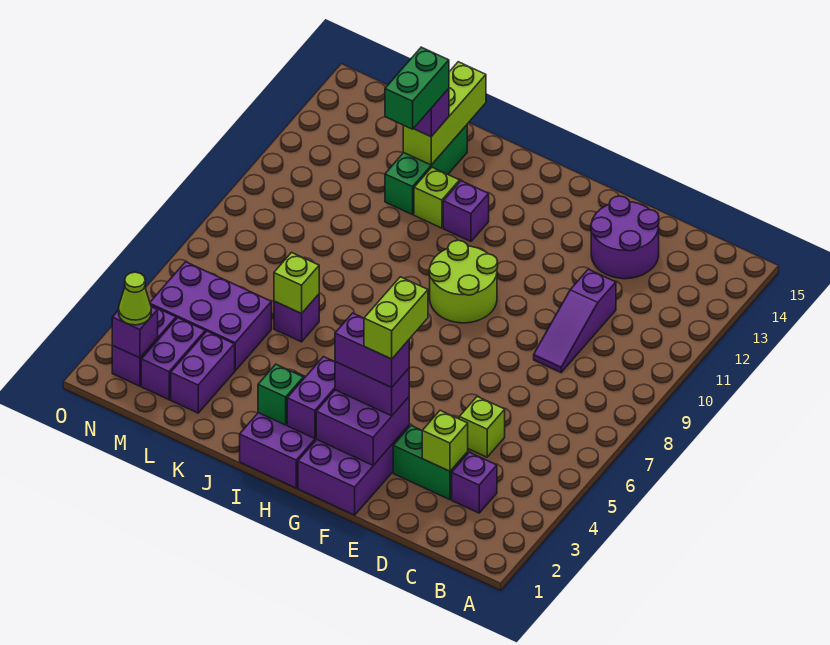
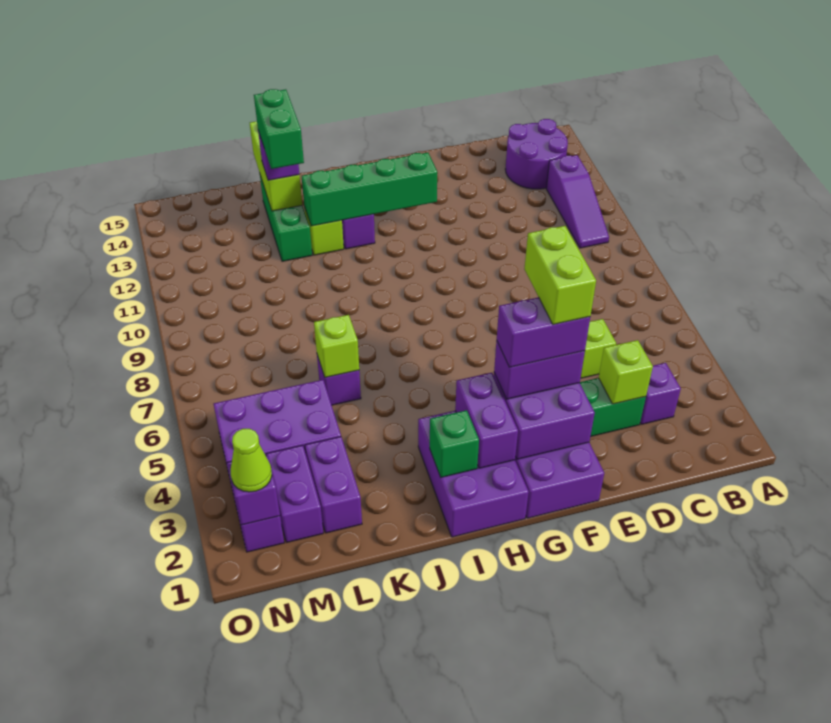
purple slope D9:D11 level 1 top 11 -> purple slope B10:B12 level 1 top 12
purple round brick D13:E14 level 1 -> purple round brick B13:C14 level 1
lime round brick G9:H10 level 1 -> none
none -> green brick G12:J12 level 2

